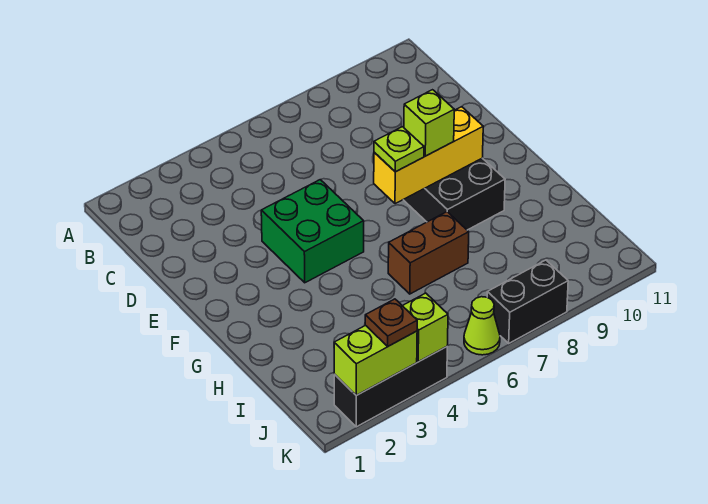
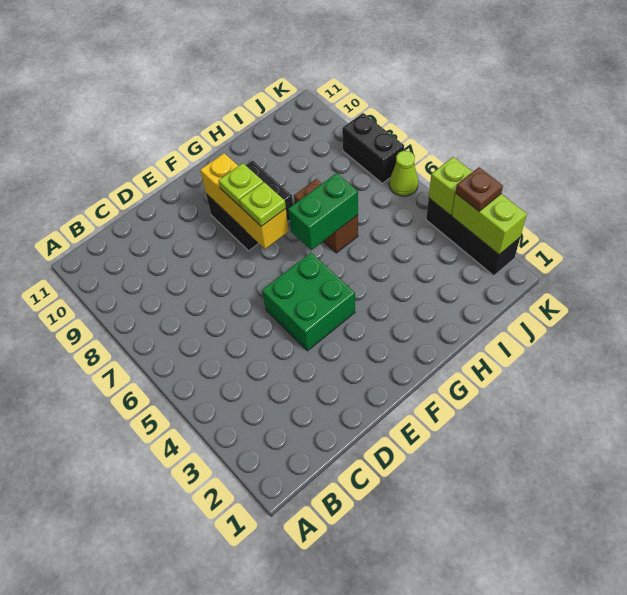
lime brick F8 level 3 -> lime plate F8 level 3
none -> green brick G6:H6 level 2

